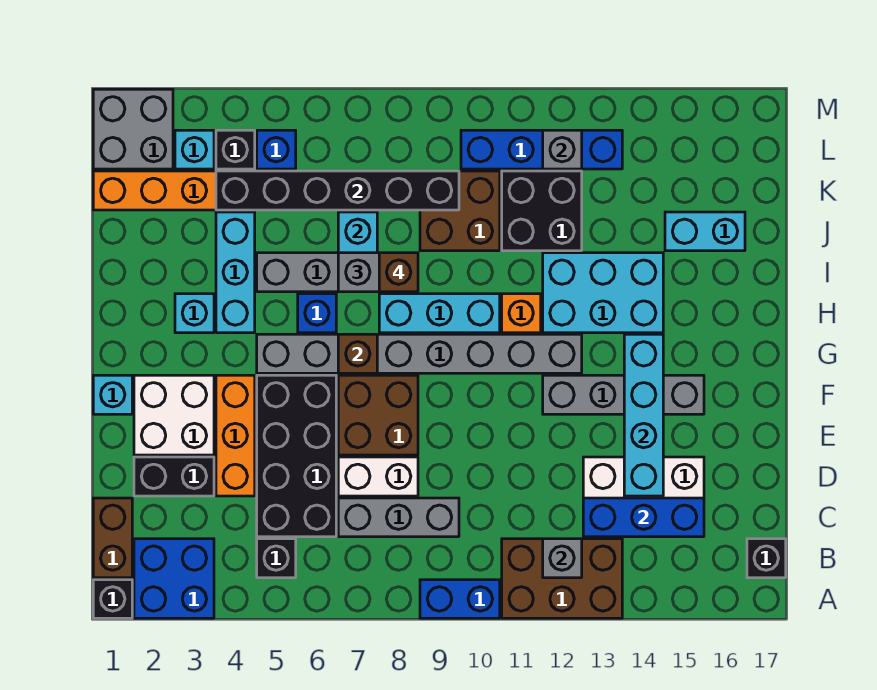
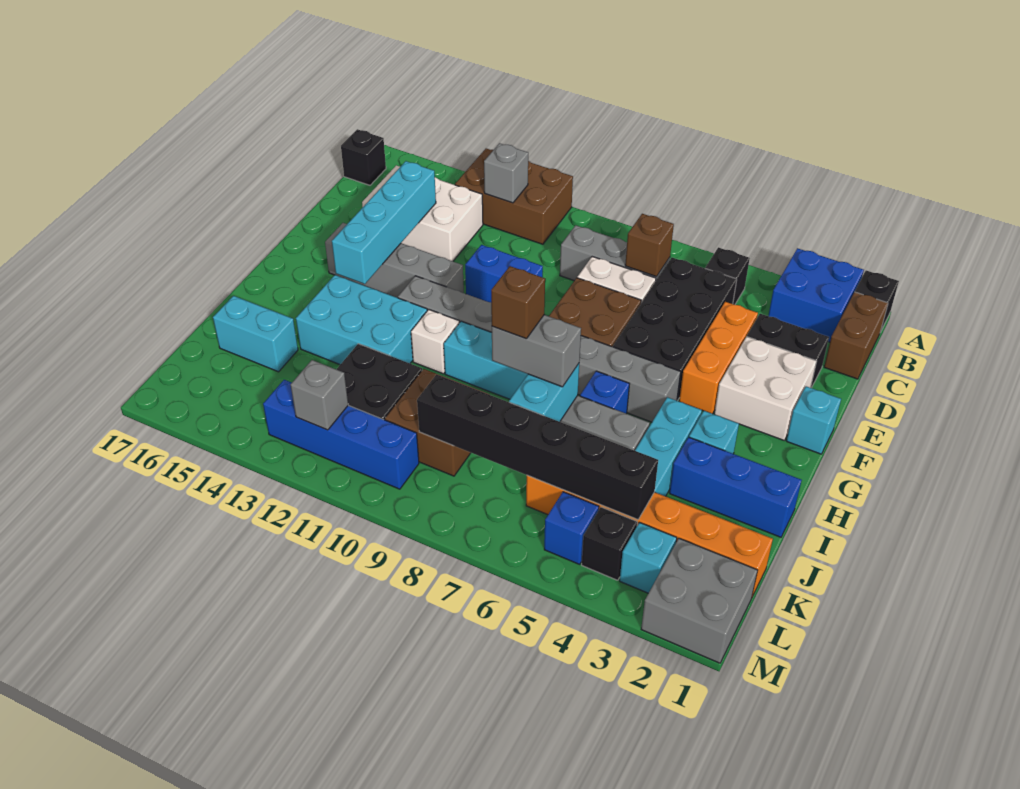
blue brick A9:A10 level 1 -> blue brick E10:E11 level 1
blue brick C13:C15 level 2 -> blue brick I1:I3 level 1
brown brick G7 level 2 -> brown brick C7 level 2
orange brick H11 level 1 -> white brick H11 level 1

